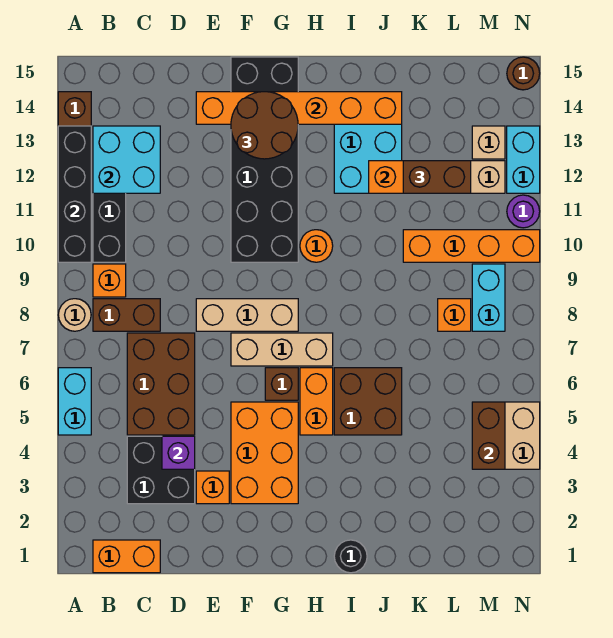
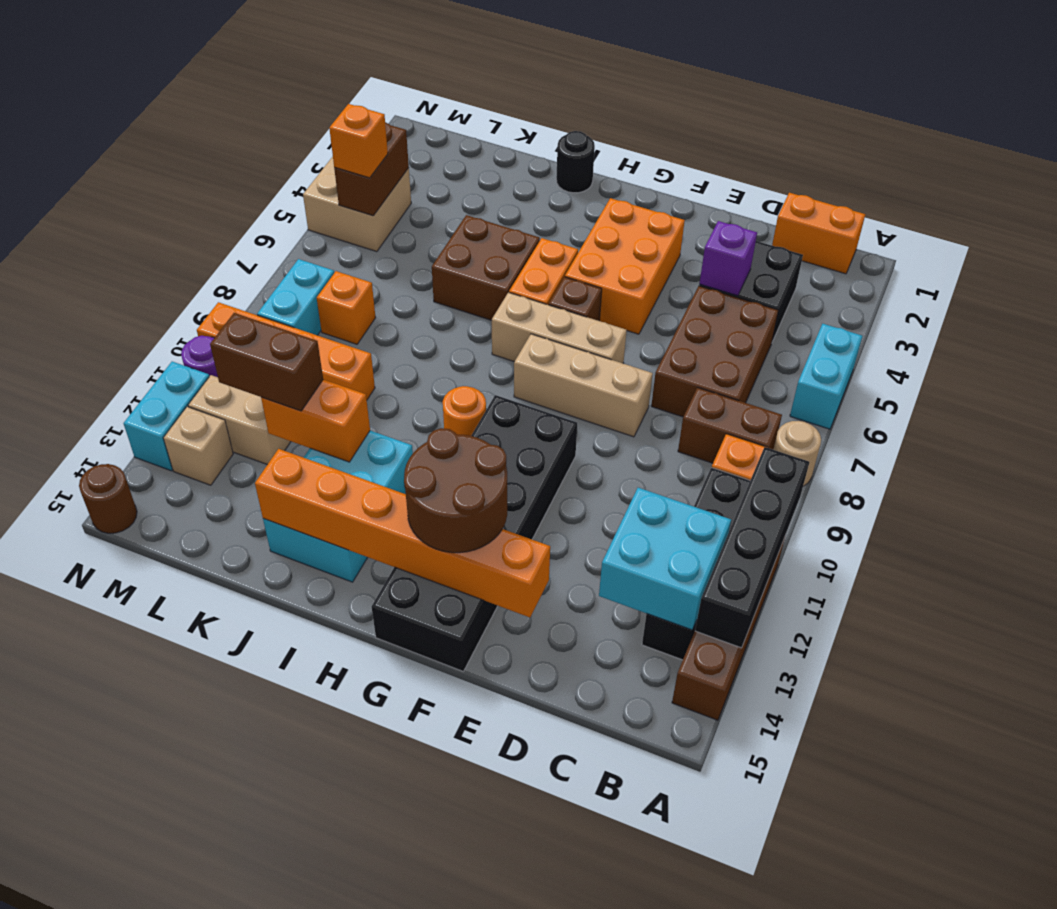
orange brick E3 level 1 -> orange brick M5 level 3

